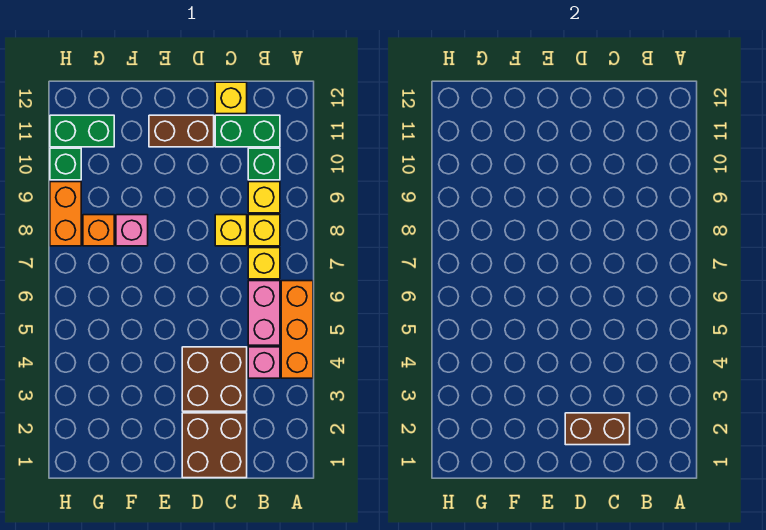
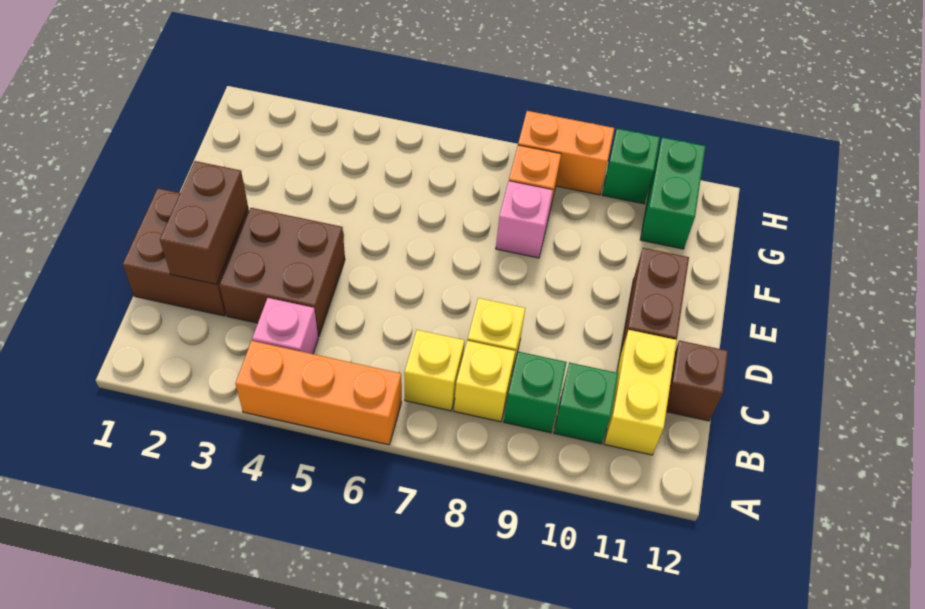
pink brick B5:B6 level 1 -> none
yellow brick B9 level 1 -> green brick B9 level 1
green brick B11:C11 level 1 -> yellow brick B11:C11 level 1
yellow brick C12 level 1 -> brown brick C12 level 1

